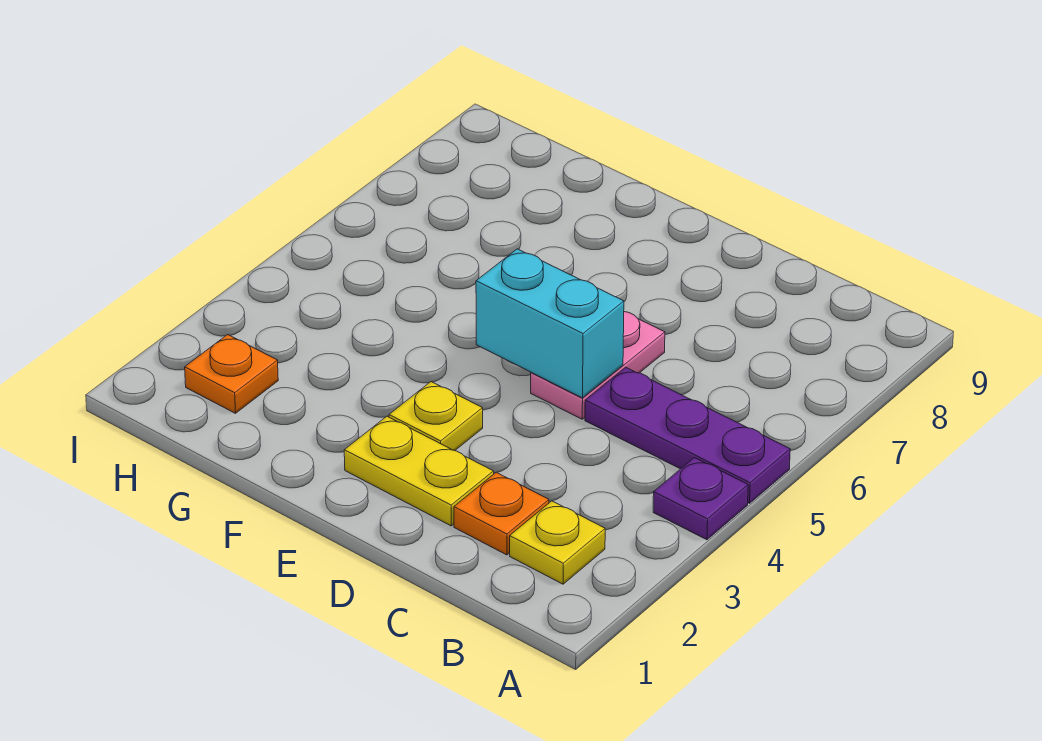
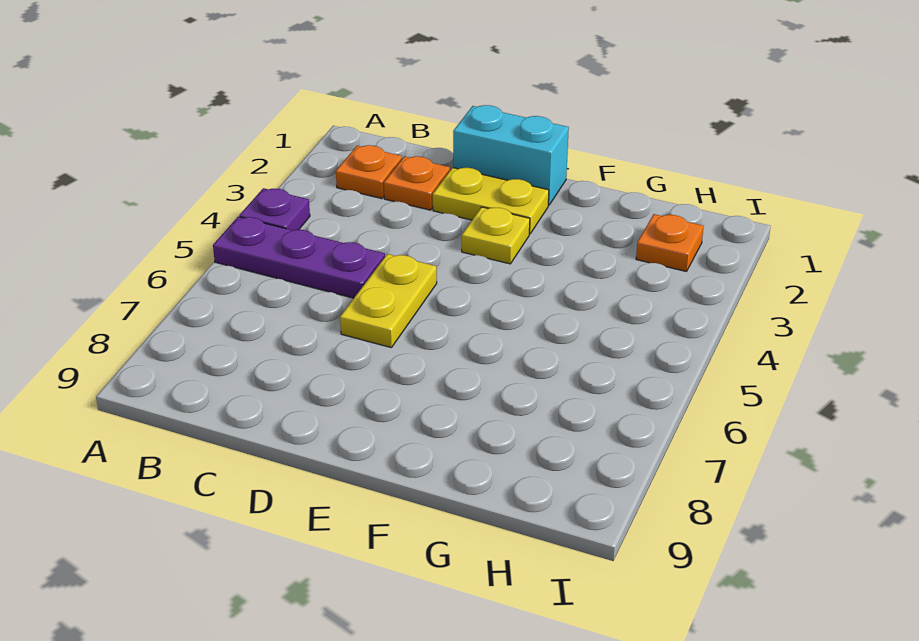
yellow plate B2 level 1 -> orange plate B2 level 1
pink plate D5:D6 level 1 -> yellow plate D5:D6 level 1
cyan brick D5:E5 level 2 -> cyan brick D1:E1 level 1

